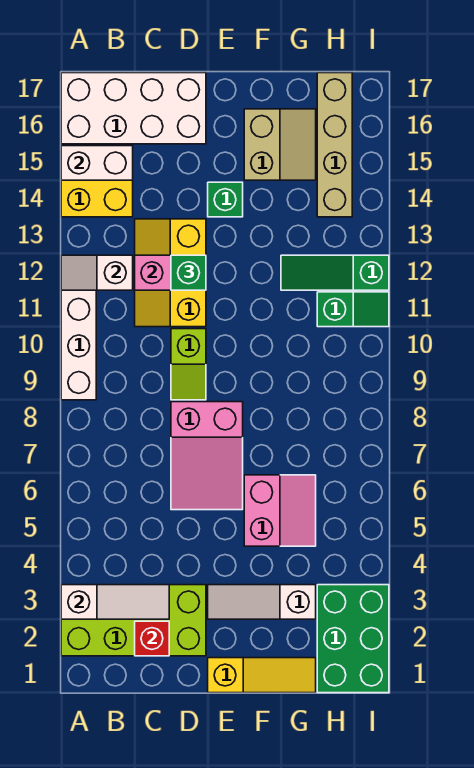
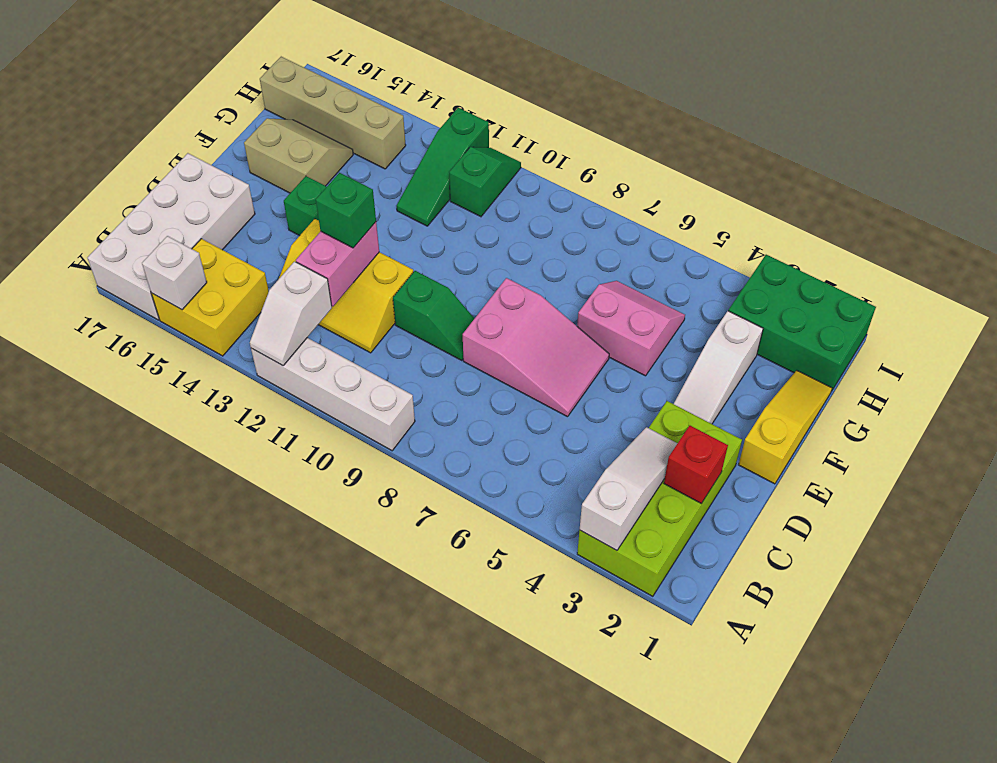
white brick A15:B15 level 2 -> white brick A15 level 2
lime slope D9:D10 level 1 top 10 -> green slope D9:D10 level 1 top 10

